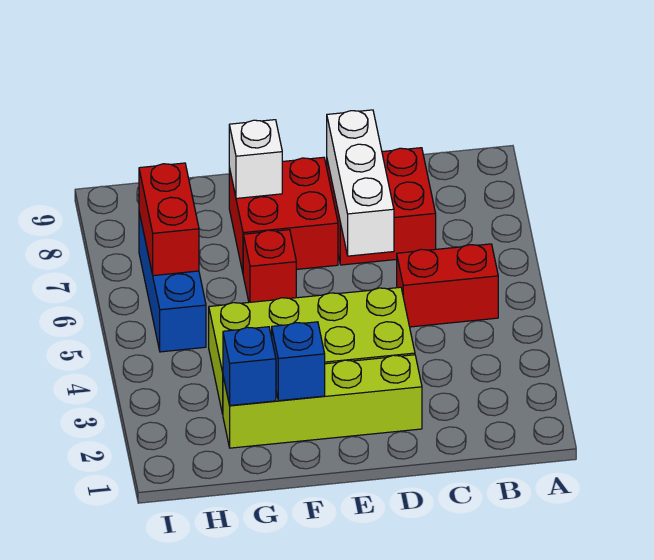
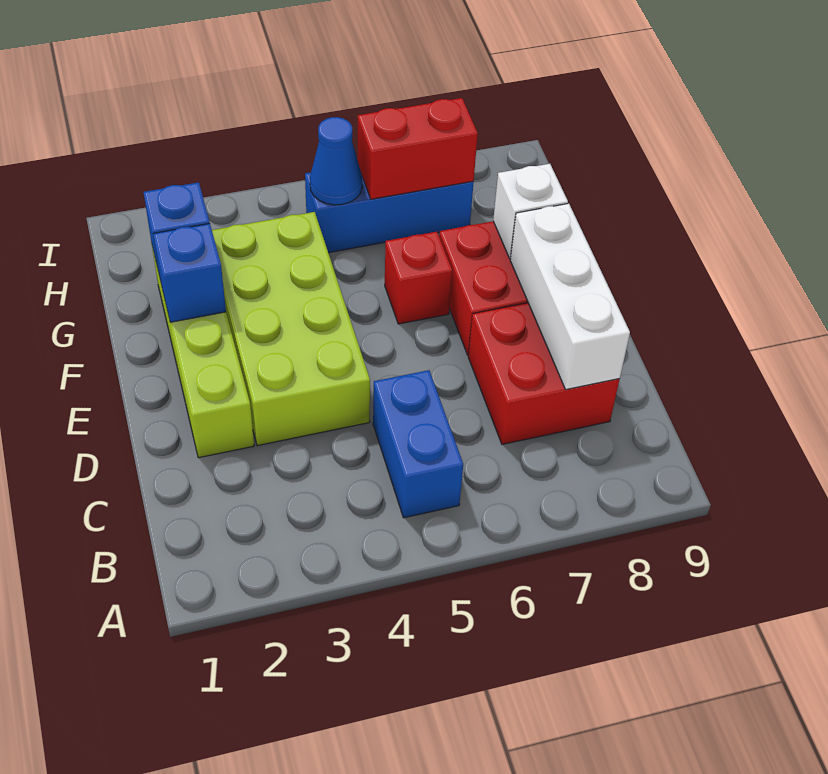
red brick B5:C5 level 1 -> blue brick B5:C5 level 1
white brick D6:D8 level 2 -> white brick C8:E8 level 2
none -> blue cone H5 level 2

